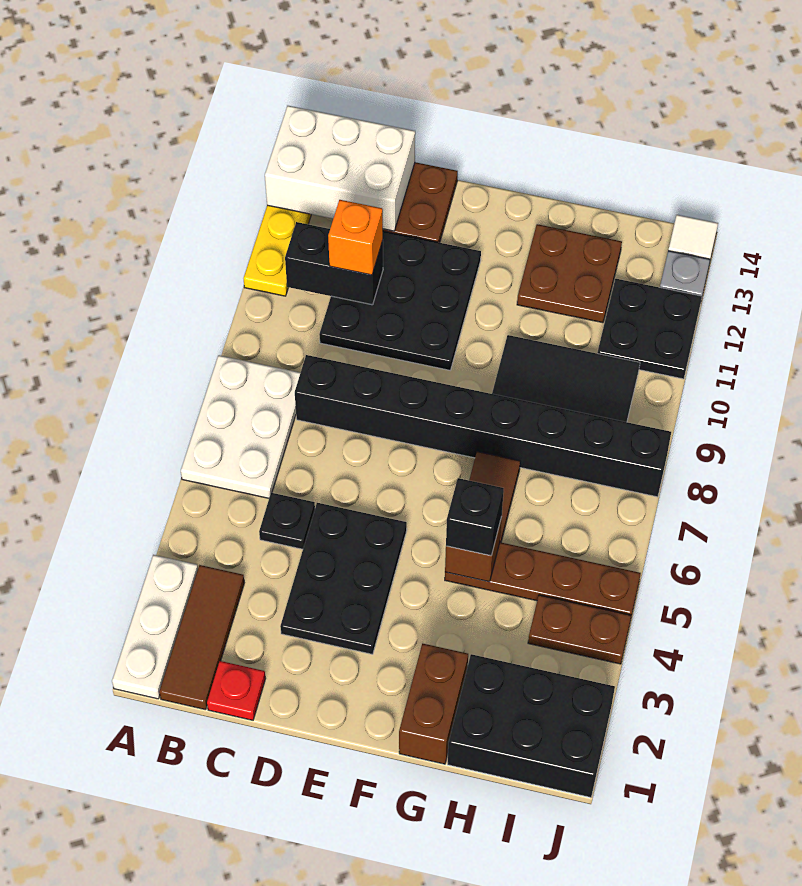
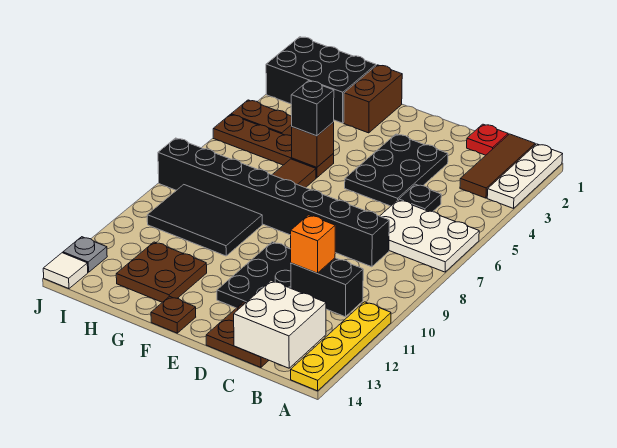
white plate A6:B8 level 1 -> white plate A6:C7 level 1
white brick A13:C14 level 2 -> white brick B13:C14 level 2
none -> brown plate F14 level 1
black plate I11:J12 level 1 -> none

